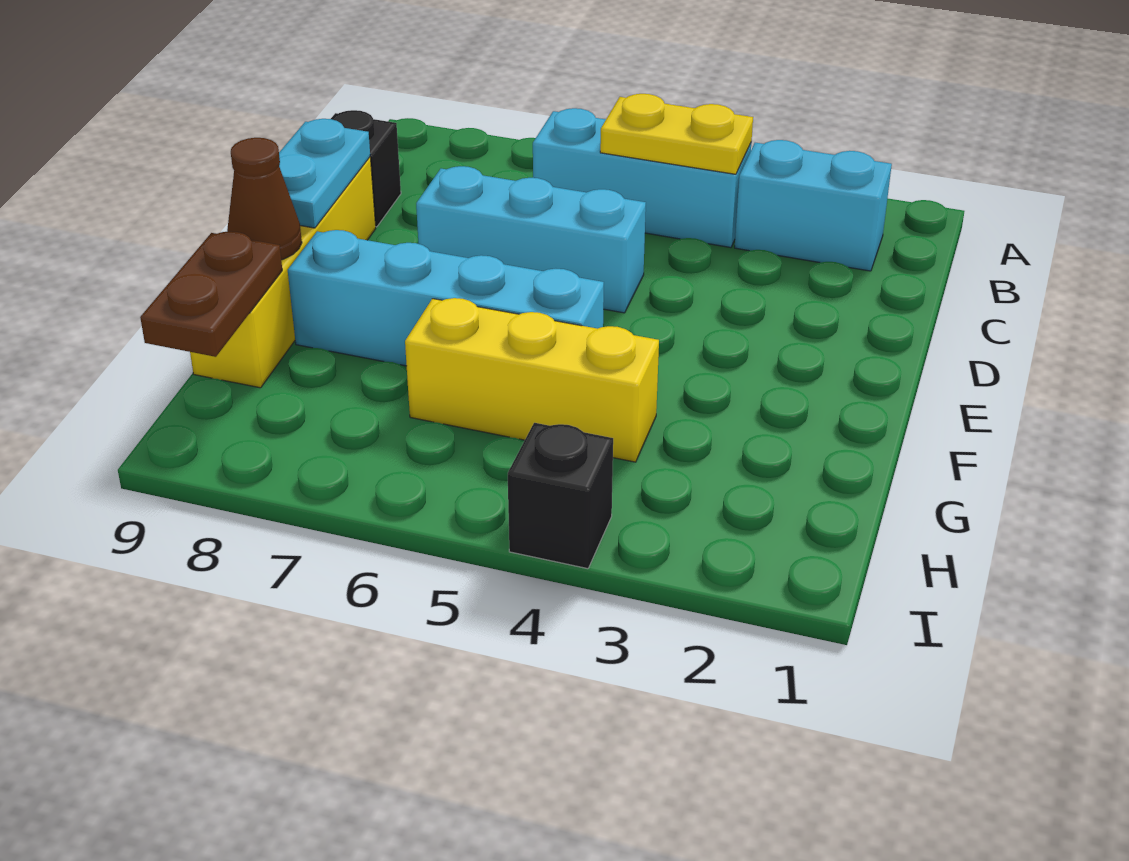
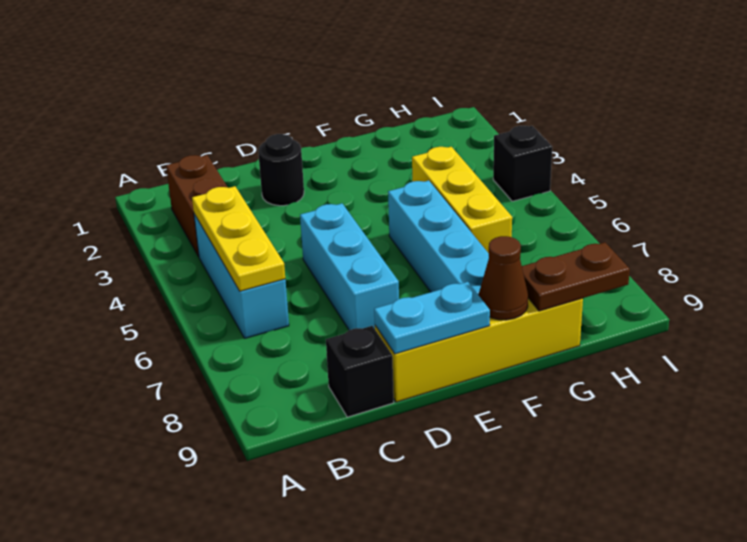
cyan brick B2:B3 level 1 -> brown brick B2:B3 level 1
yellow plate B4:B5 level 2 -> yellow plate B4:B6 level 2
none -> black round brick D2 level 1

